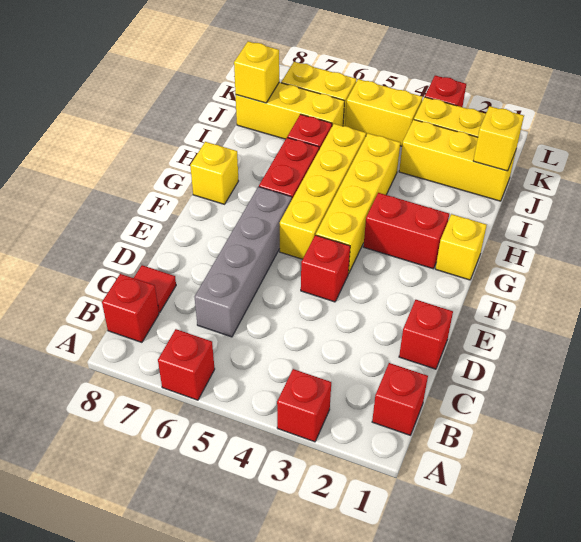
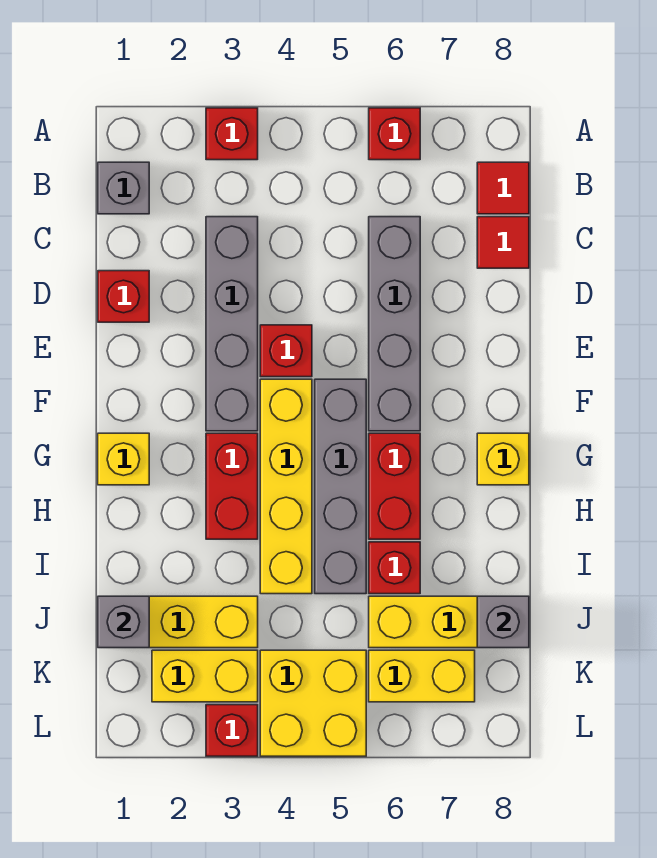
red brick B1 level 1 -> grey brick B1 level 1
red brick B8 level 1 -> red tile B8 level 1
none -> grey brick C3:F3 level 1
yellow brick F5:I5 level 1 -> grey brick F5:I5 level 1
red brick G2:G3 level 1 -> red brick G3:H3 level 1
yellow brick J1 level 2 -> grey brick J1 level 2
yellow brick J8 level 2 -> grey brick J8 level 2
yellow brick K4:K5 level 1 -> yellow brick K4:L5 level 1

